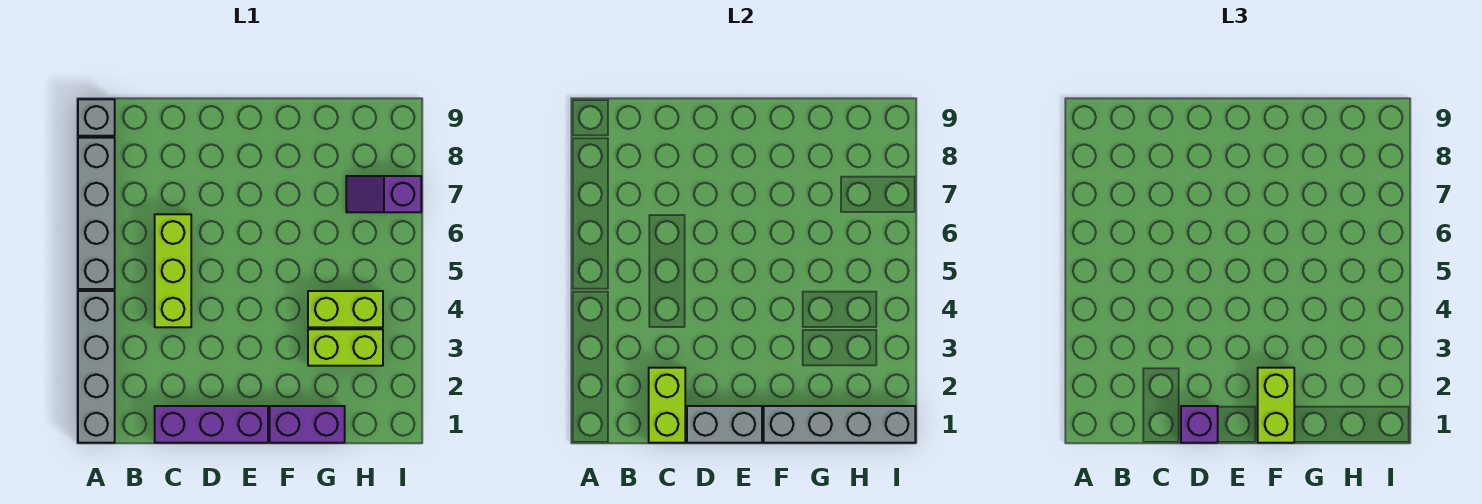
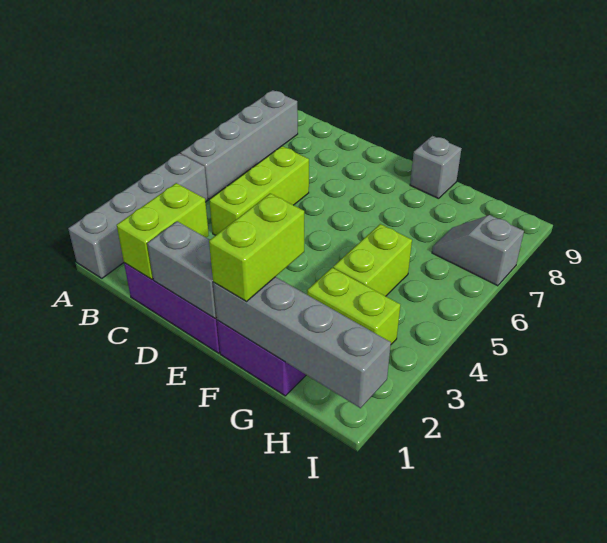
grey brick A9 level 1 -> grey brick F9 level 1
purple brick D1 level 3 -> none
lime brick G4:H4 level 1 -> lime brick G4:G5 level 1
purple slope H7:I7 level 1 top I -> grey slope H7:I7 level 1 top I

